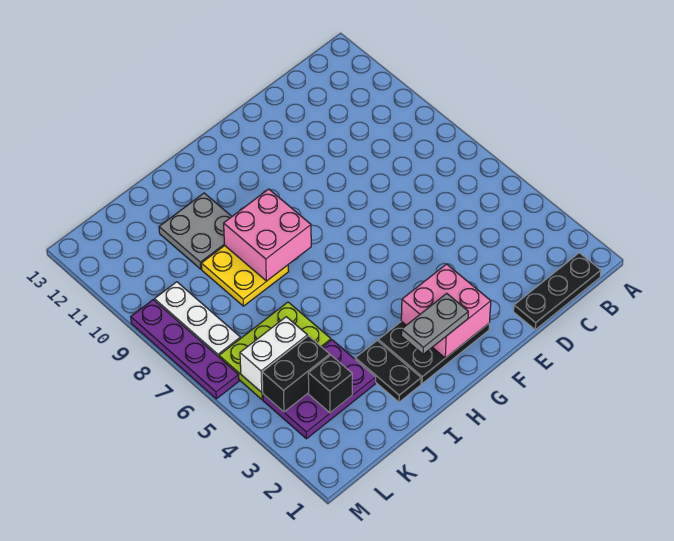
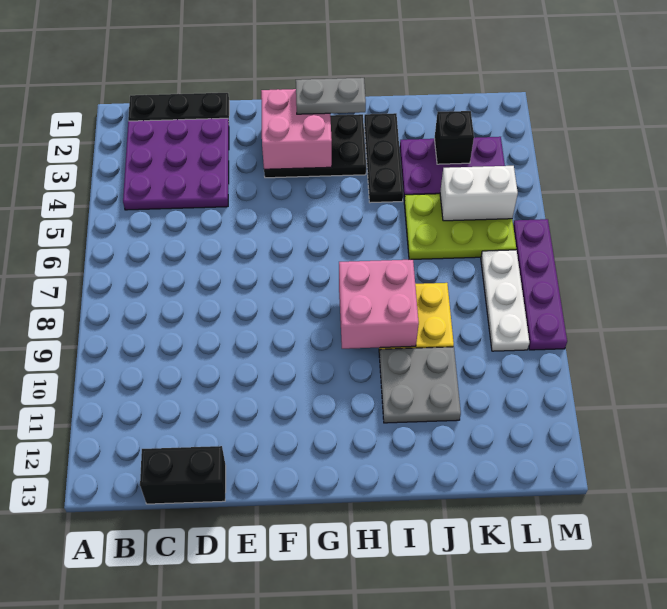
none -> purple plate B2:D4 level 1
black plate I2:I3 level 1 -> black plate I2:I4 level 1
black brick K4:L4 level 2 -> black brick C13:D13 level 1

